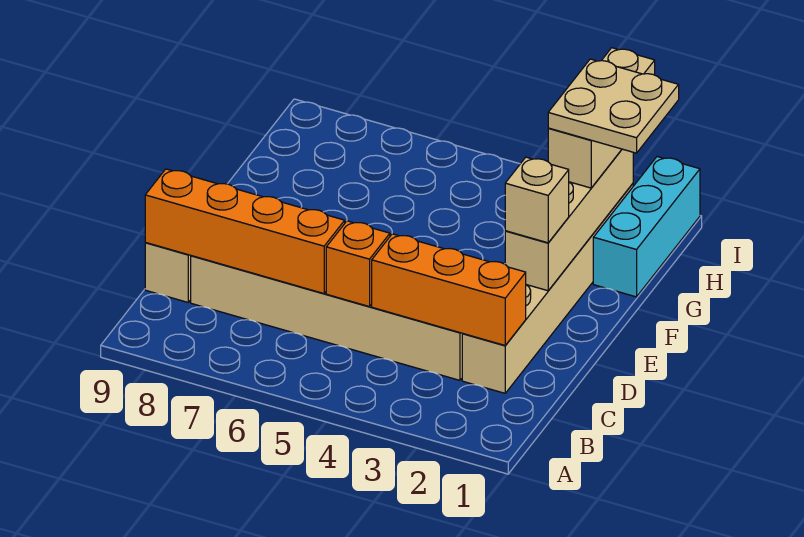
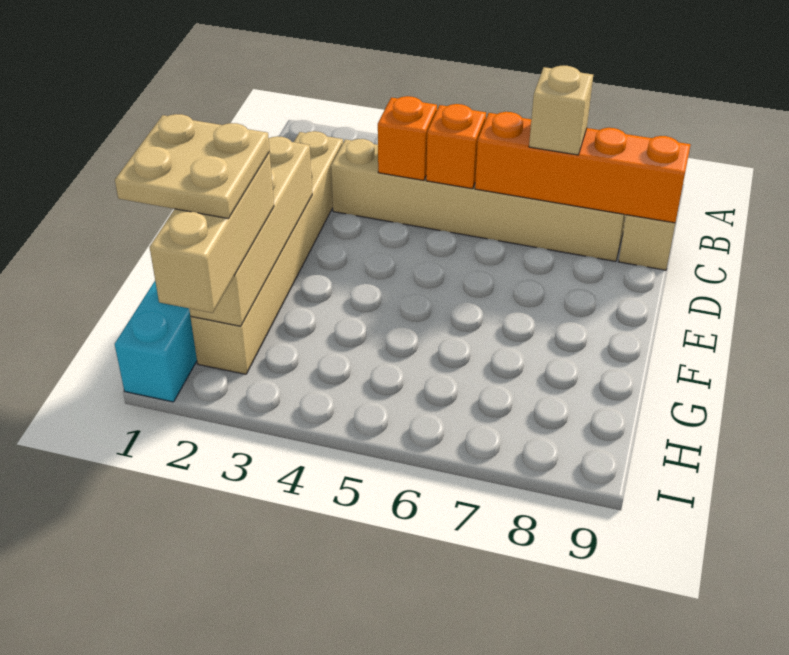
orange brick C2:C4 level 2 -> orange brick C4 level 2
tan brick E2 level 3 -> tan brick C7 level 3

